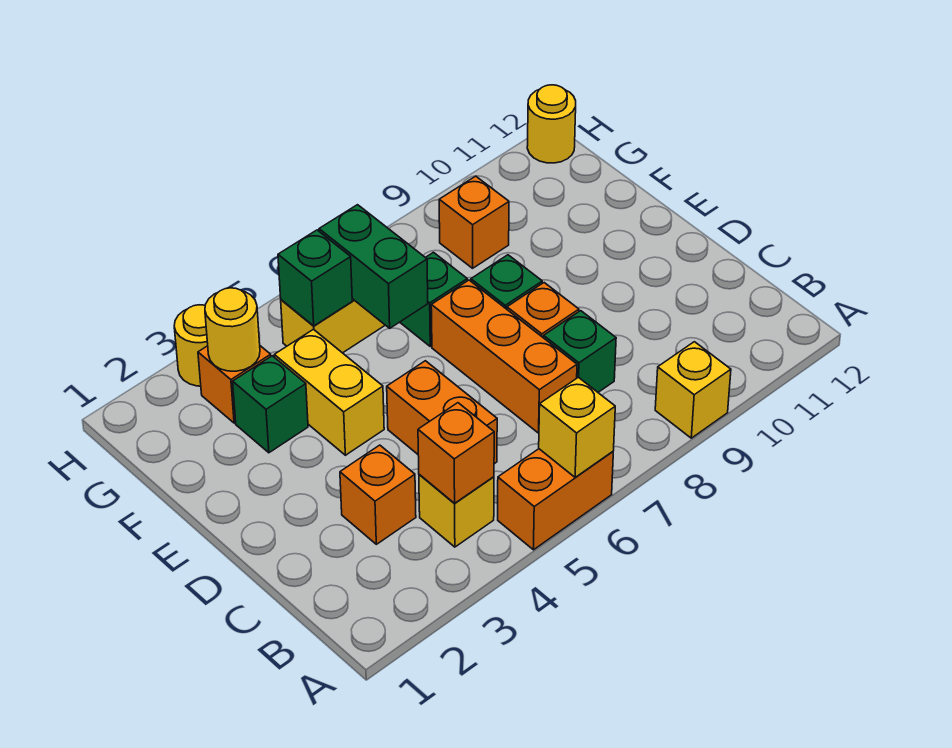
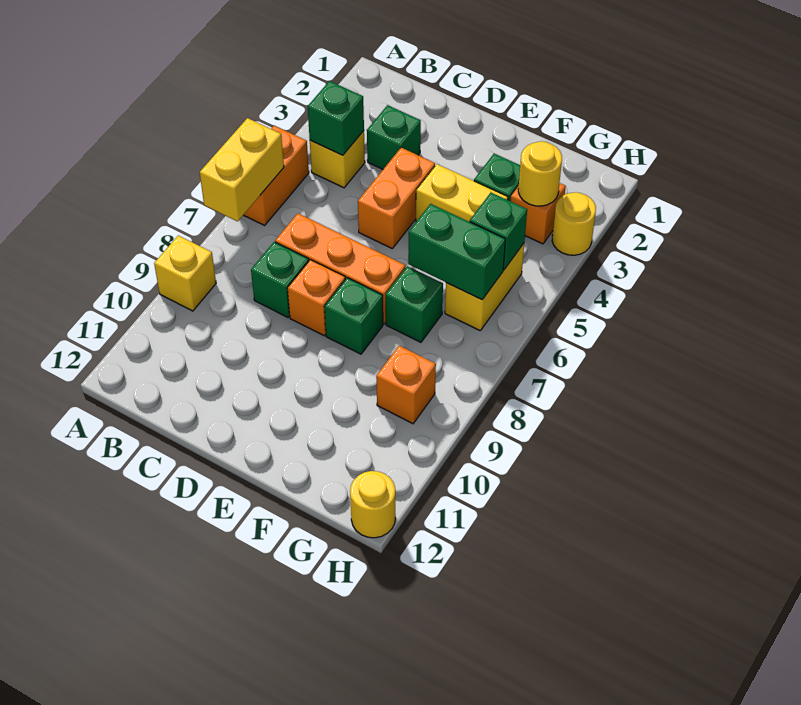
yellow brick A6 level 2 -> yellow brick A6:A7 level 2
orange brick B4 level 2 -> green brick B4 level 2
orange brick C3 level 1 -> green brick C3 level 1
orange brick C5:D5 level 1 -> orange brick D4:D5 level 1

